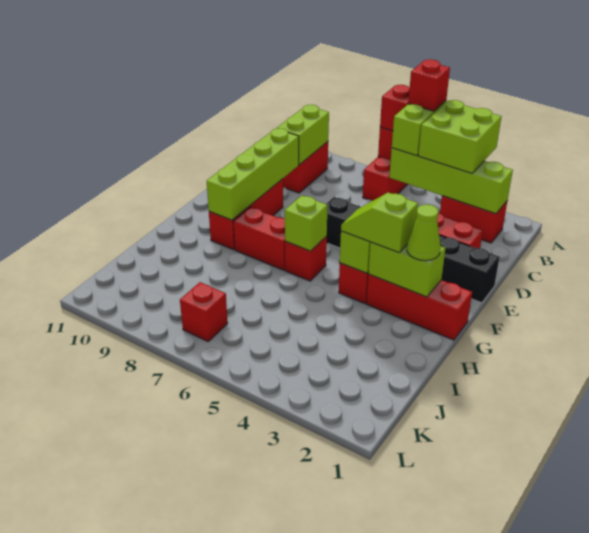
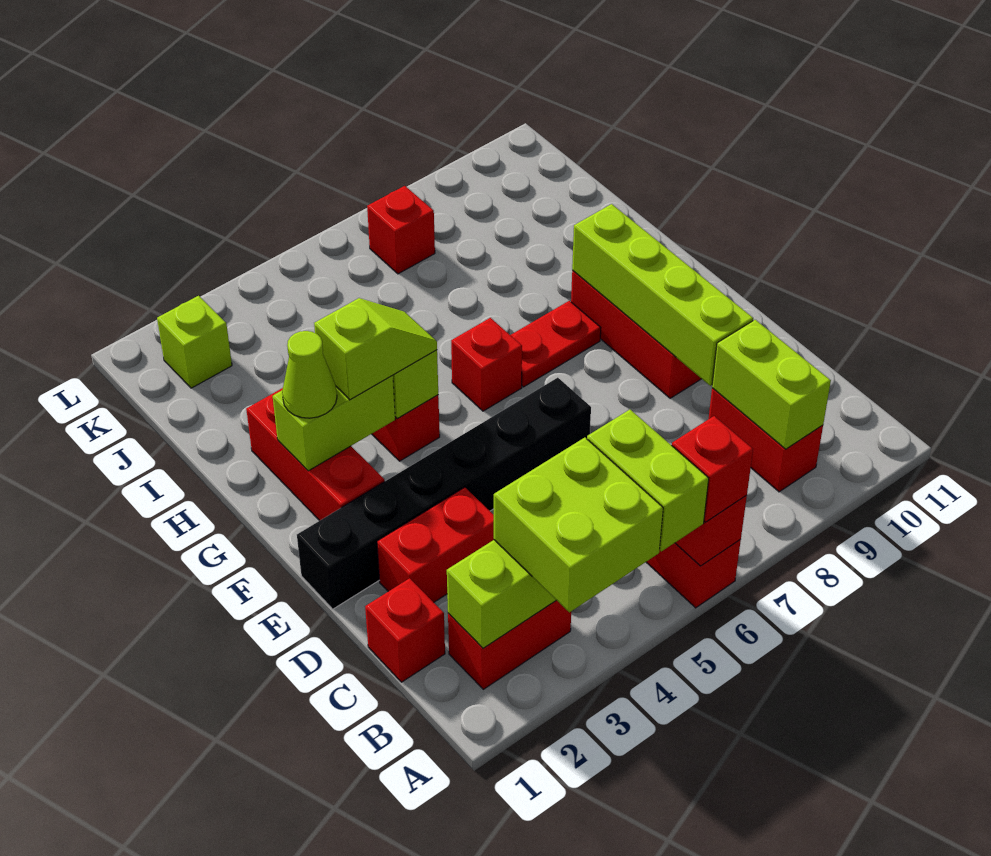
red brick A5 level 4 -> red brick C1 level 1
red brick G1:G3 level 1 -> red brick F2:H2 level 1
lime brick G6 level 2 -> lime brick K2 level 1
red brick G7:G8 level 1 -> red plate G7:G8 level 1

